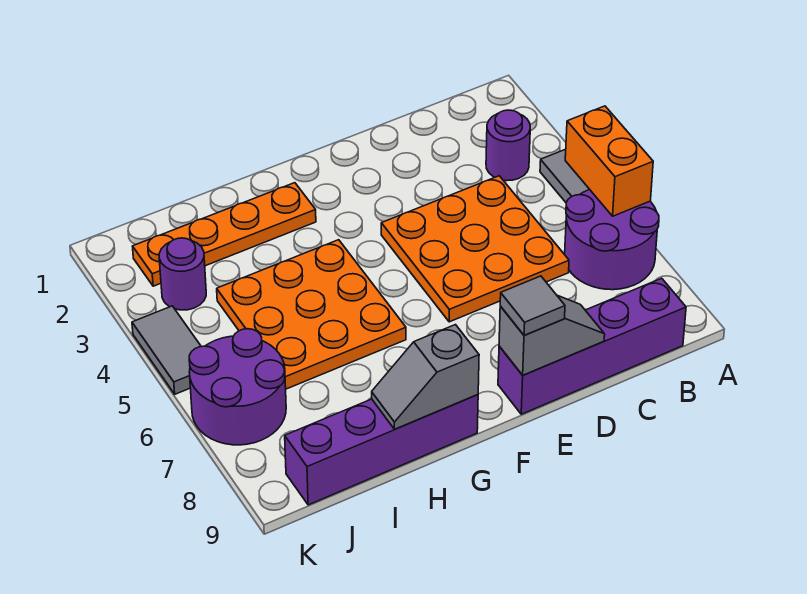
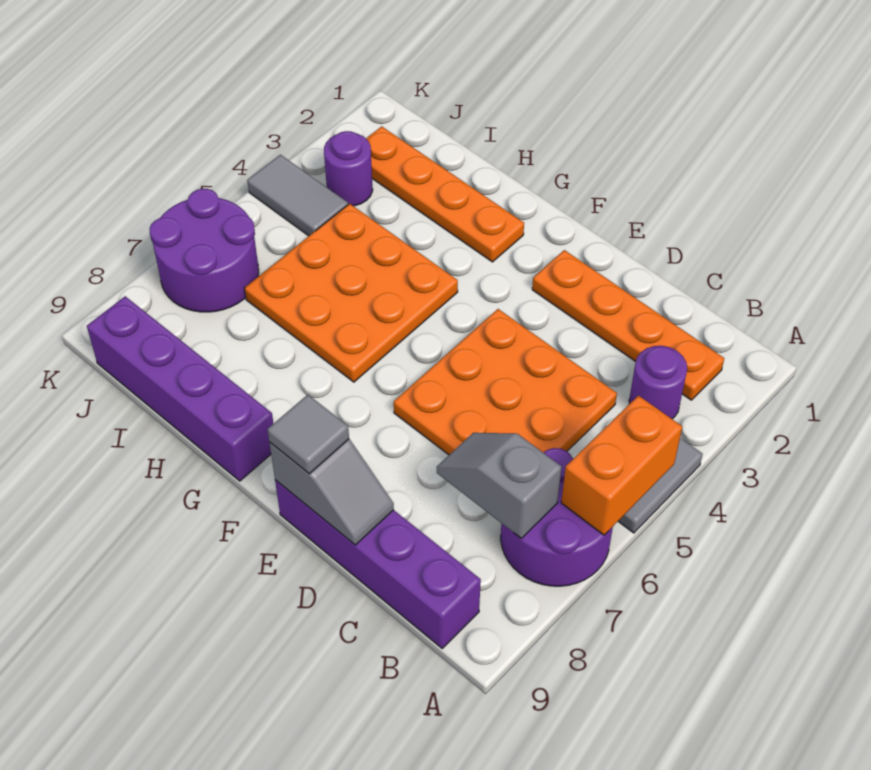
none -> orange plate B2:E2 level 1
grey slope G9:H9 level 2 top G -> grey slope B7:C7 level 2 top B
grey tile K4:K5 level 1 -> grey tile J4:K4 level 1

